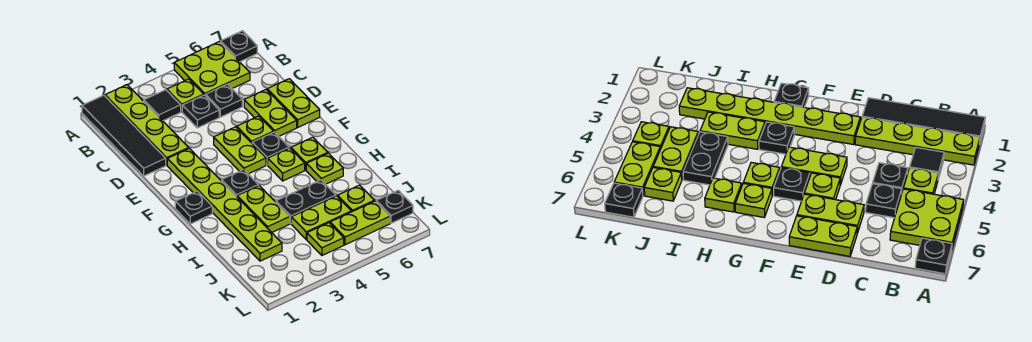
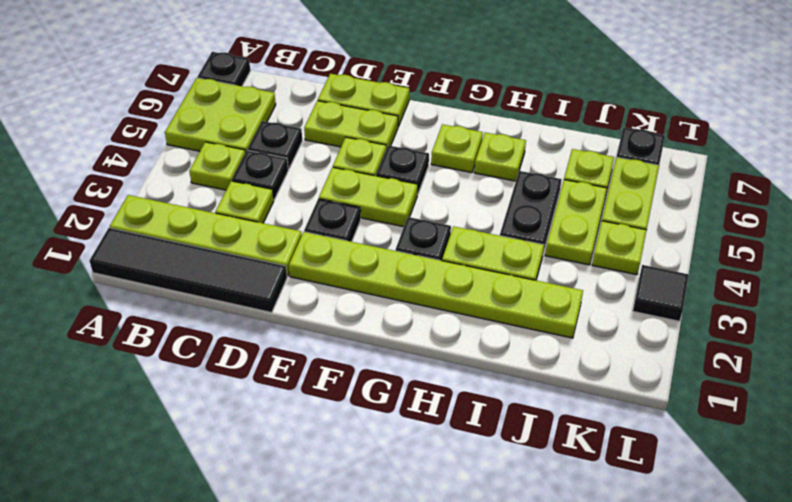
black tile B3 level 1 -> black tile L3 level 1
black plate G1 level 1 -> black plate E3 level 1
lime plate G5 level 1 -> lime plate C3 level 1

